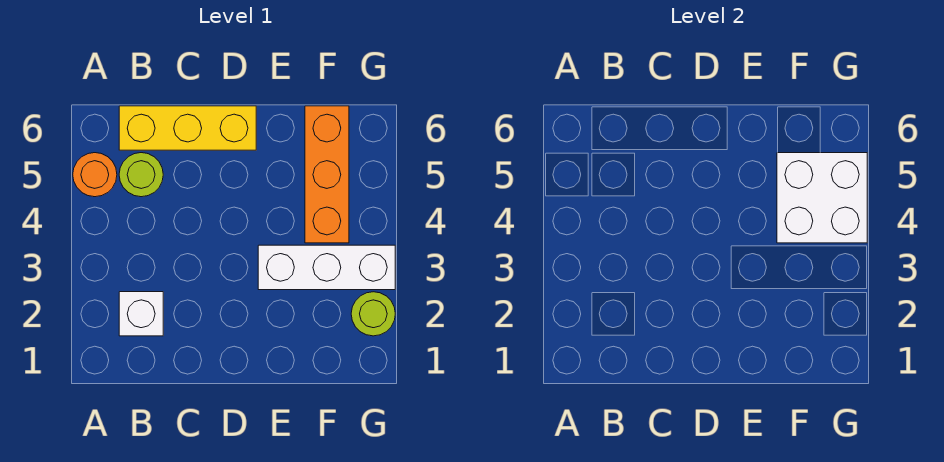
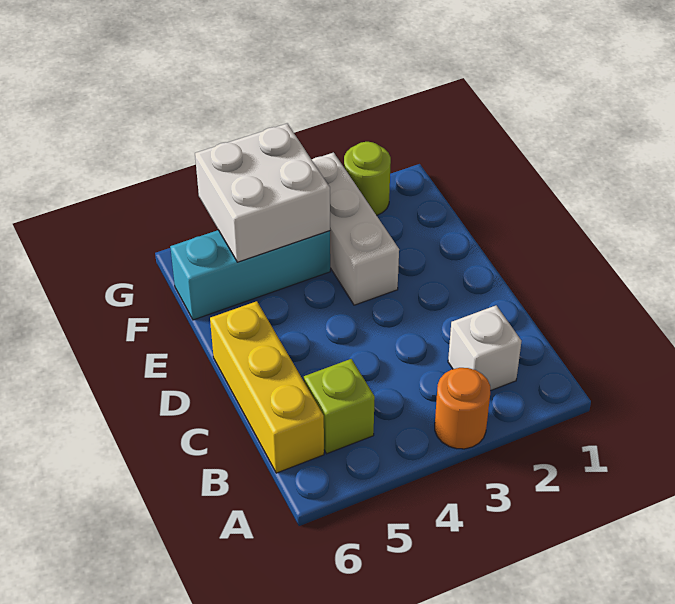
orange round brick A5 level 1 -> orange round brick A3 level 1
lime round brick B5 level 1 -> lime brick B5 level 1
orange brick F4:F6 level 1 -> cyan brick F4:F6 level 1

